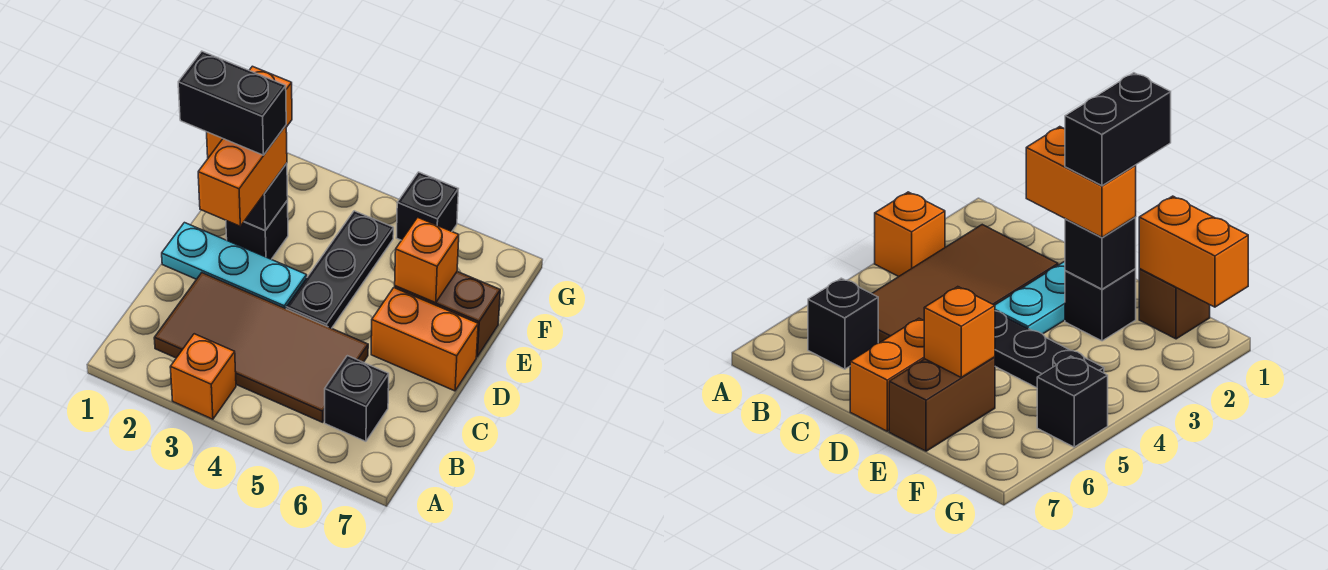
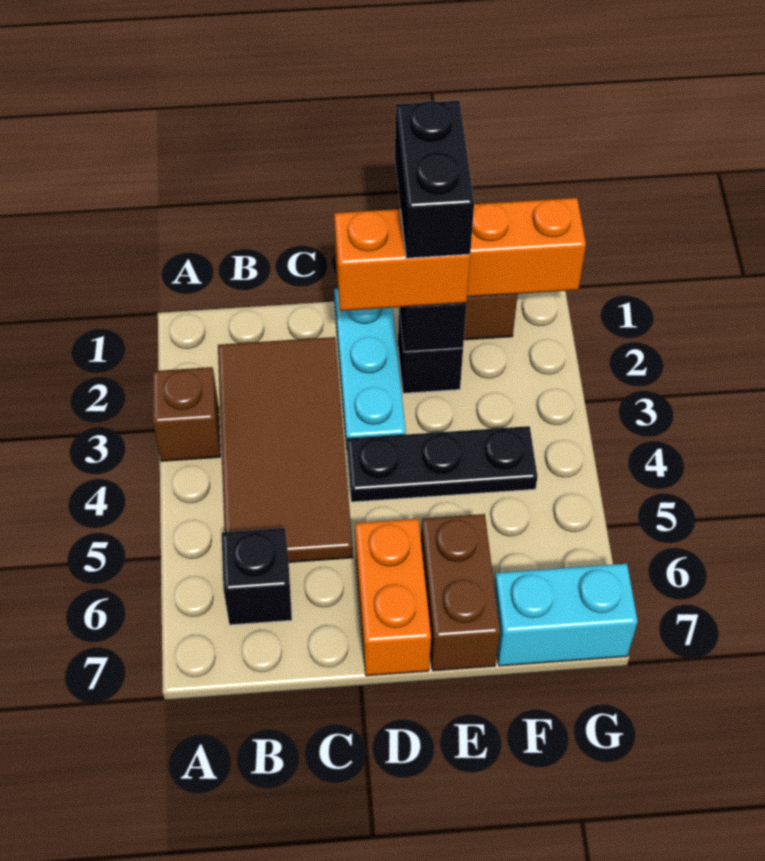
orange brick A3 level 1 -> brown brick A3 level 1
orange brick E6 level 2 -> none
none -> cyan brick F7:G7 level 1
black brick G5 level 1 -> none

